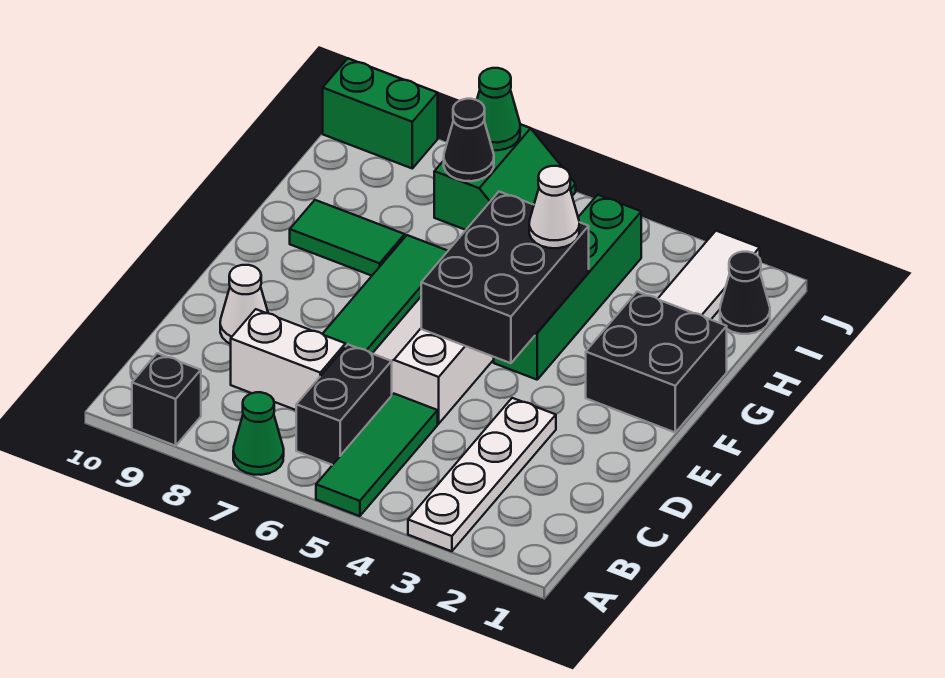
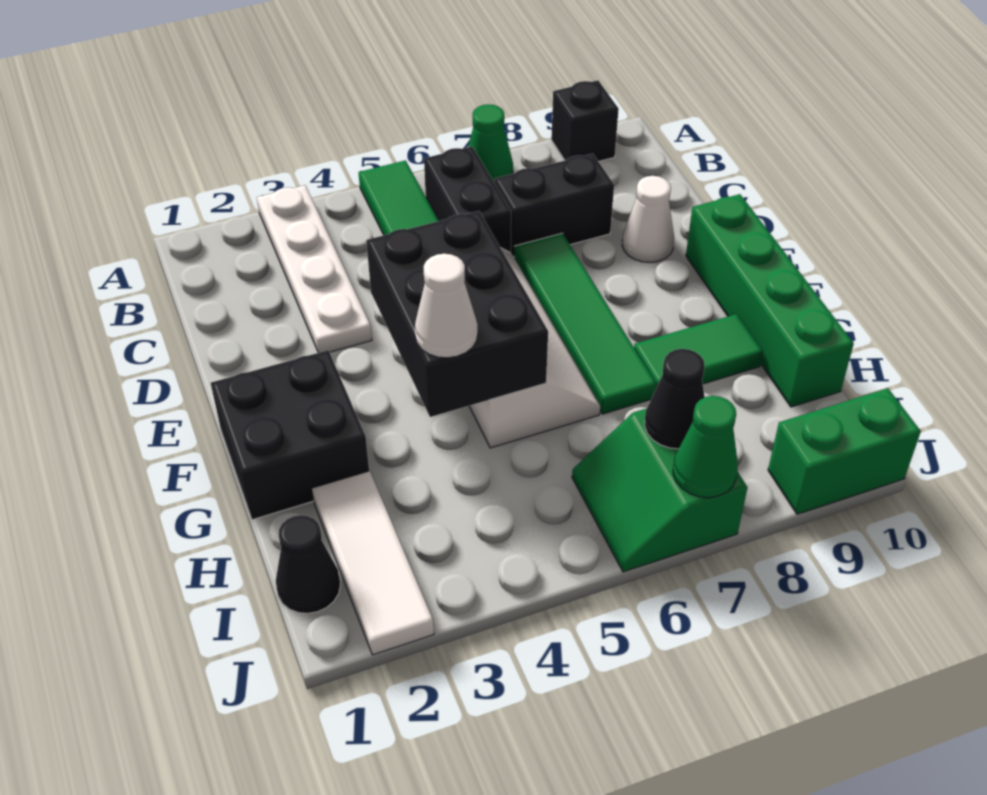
white brick C7:C8 level 1 -> black brick C7:C8 level 1
green brick F4:I4 level 1 -> green brick E10:H10 level 1

